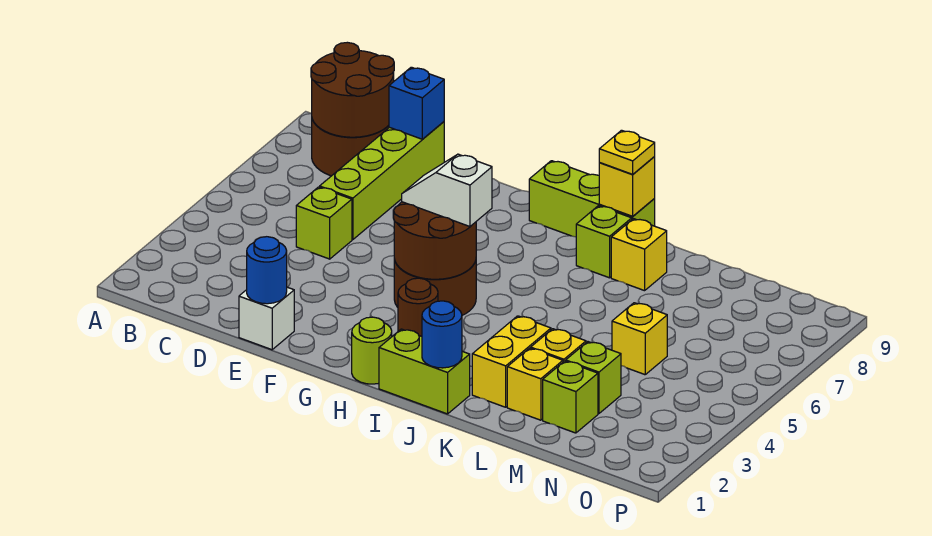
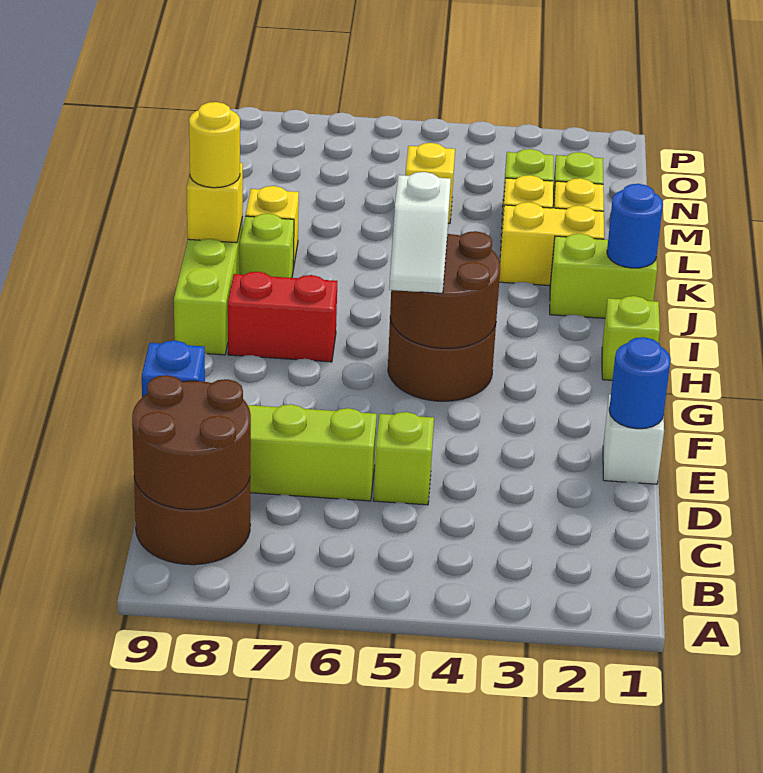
lime round brick H1 level 1 -> lime brick H1 level 1
brown round brick H3 level 1 -> none
none -> red brick H7:H8 level 1
lime brick I1:J1 level 1 -> lime brick J1:J2 level 1
yellow plate J9 level 3 -> yellow round brick J9 level 3

